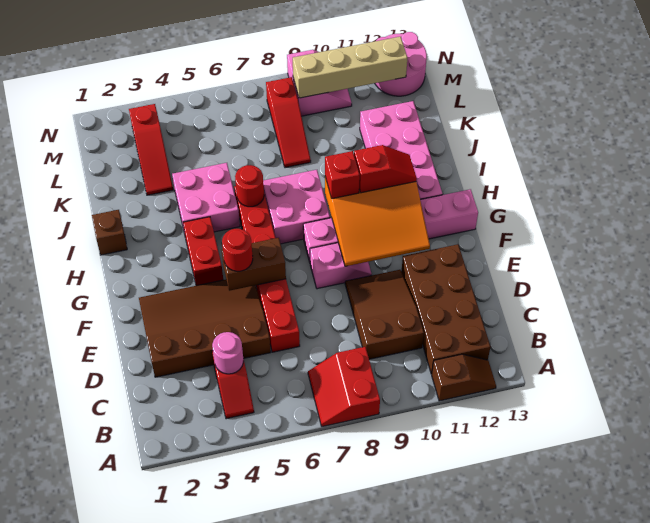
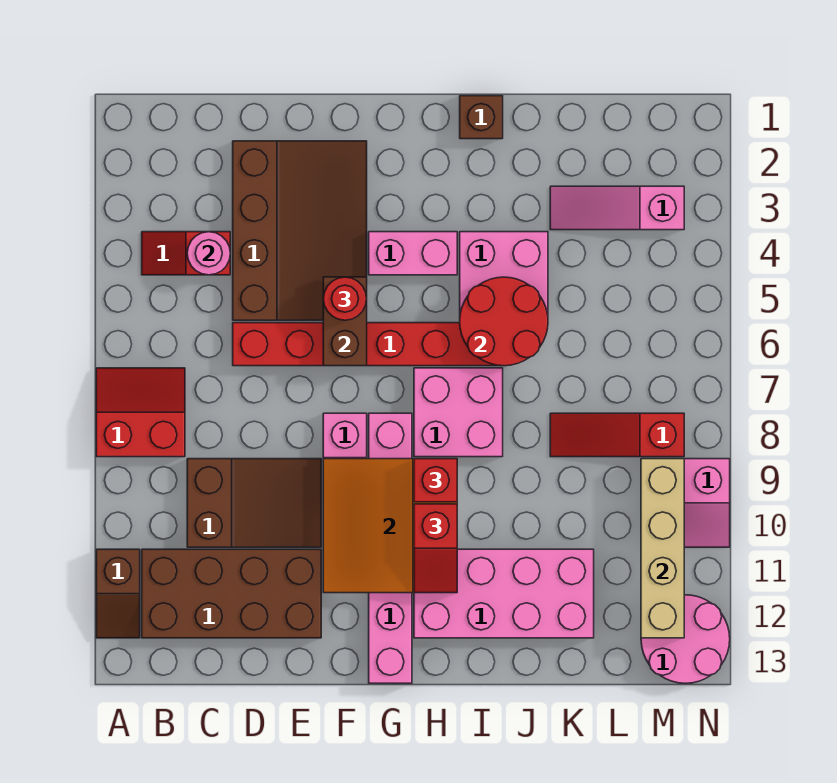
red brick G4:H4 level 1 -> pink brick G4:H4 level 1
red round brick I6 level 2 -> red round brick I5:J6 level 2
red slope K3:M3 level 1 top M -> pink slope K3:M3 level 1 top M

